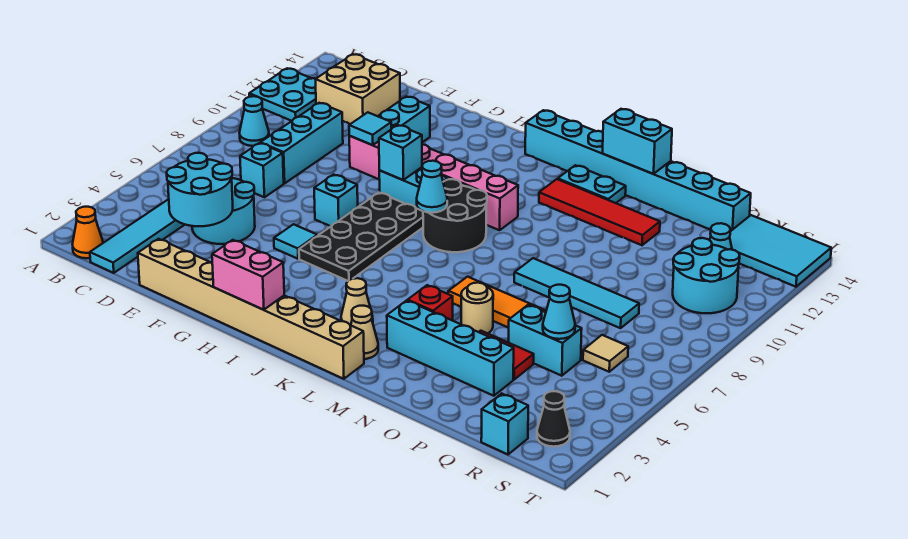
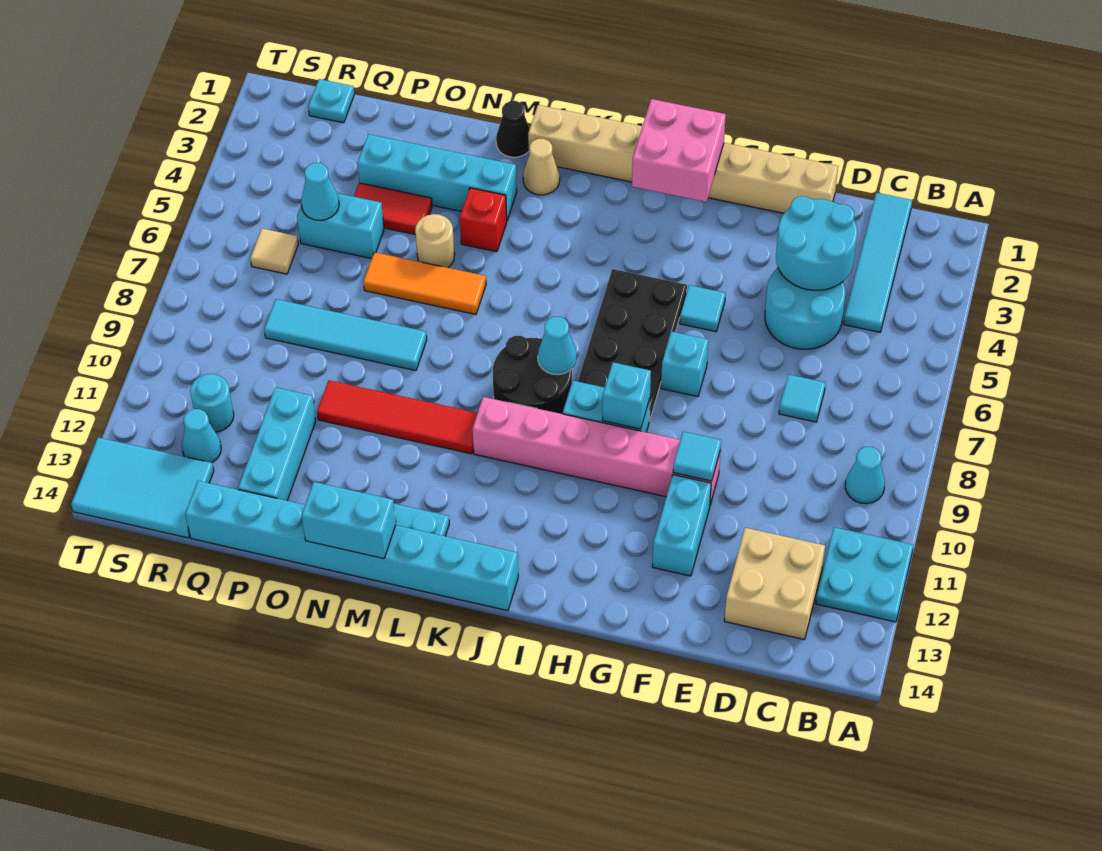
orange cone B1 level 1 -> none
cyan brick D7 level 1 -> cyan tile D7 level 1
cyan brick D8:D10 level 1 -> cyan brick P11:P13 level 1
pink brick H1:I1 level 2 -> pink brick H1:I2 level 2
tan cone K3 level 1 -> none
red tile L12:O12 level 1 -> red tile L10:O10 level 1
cyan brick R1 level 1 -> cyan plate R1 level 1
cyan round brick R10:S11 level 1 -> cyan round brick R11 level 1
black cone S2 level 1 -> black cone M1 level 1

